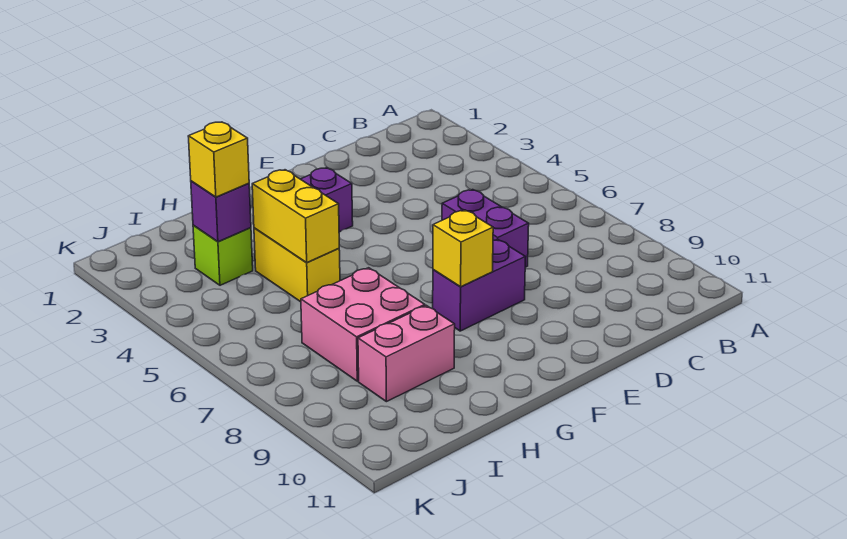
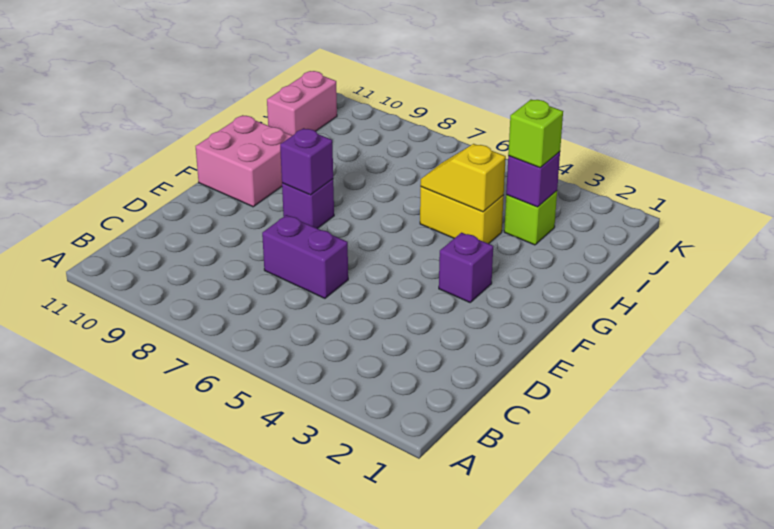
purple brick E8:F8 level 1 -> purple brick F8 level 1
yellow brick F8 level 2 -> purple brick F8 level 2
yellow brick H4:H5 level 2 -> yellow slope H4:H5 level 2 top 4
pink brick H7:I8 level 1 -> pink brick F10:G11 level 1
pink brick H9:I9 level 1 -> pink brick I11:J11 level 1
yellow brick I3 level 3 -> lime brick I3 level 3

